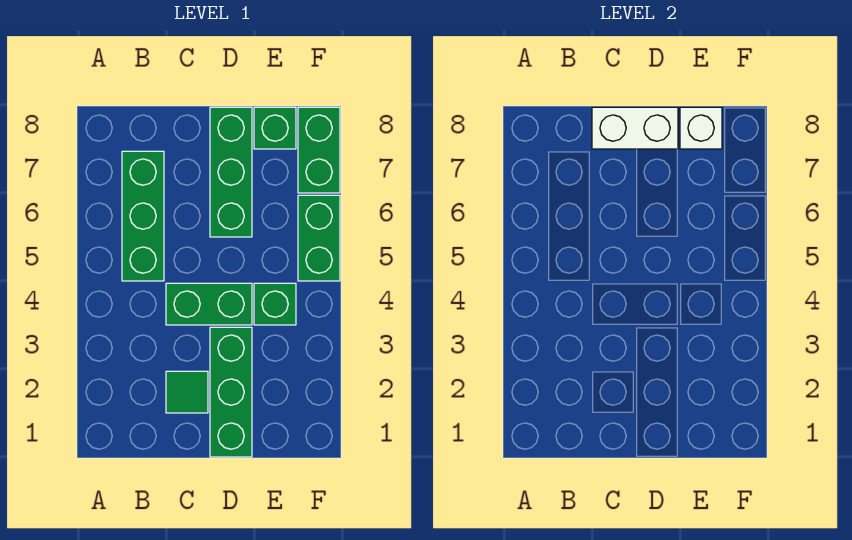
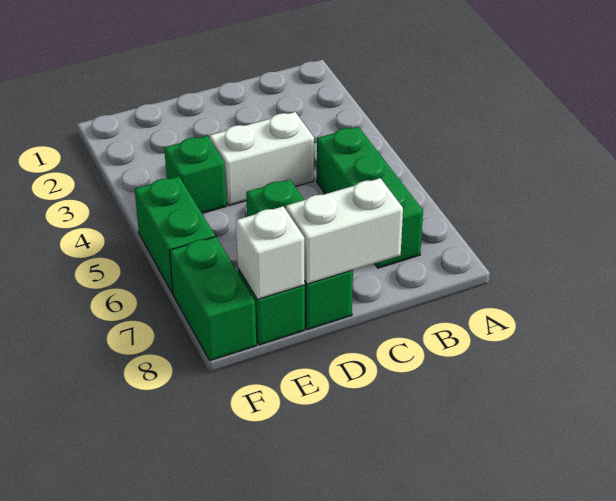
green tile C2 level 1 -> none
green brick C4:D4 level 1 -> white brick C4:D4 level 1
green brick D1:D3 level 1 -> none

